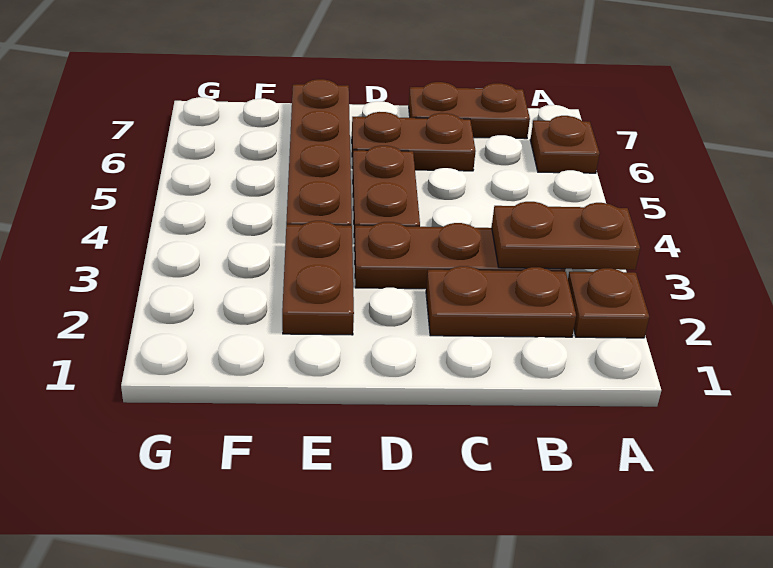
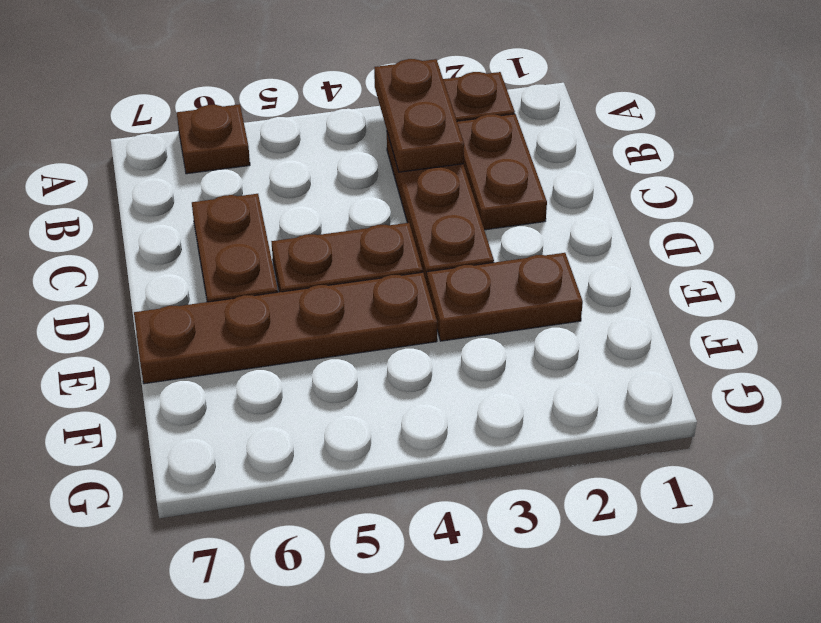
brown plate B7:C7 level 1 -> none

